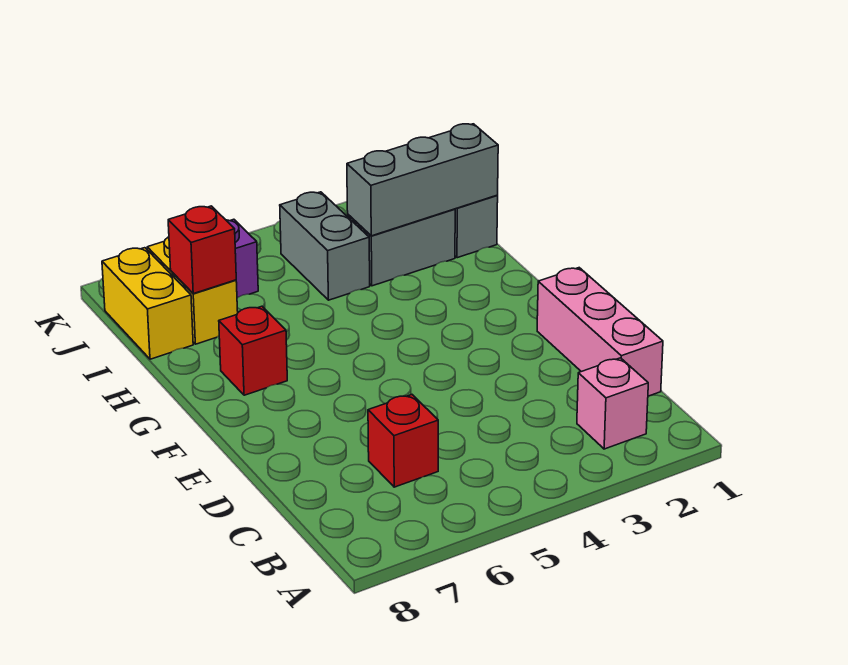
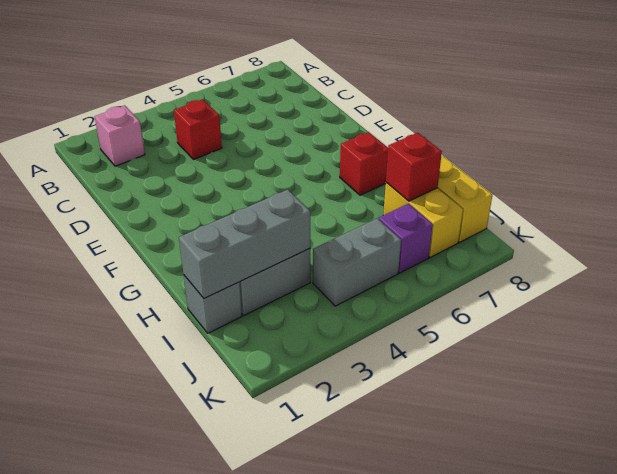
pink brick C1:E1 level 1 -> none
red brick C6 level 1 -> red brick C4 level 1
grey brick I4:J4 level 1 -> grey brick J4:J5 level 1

